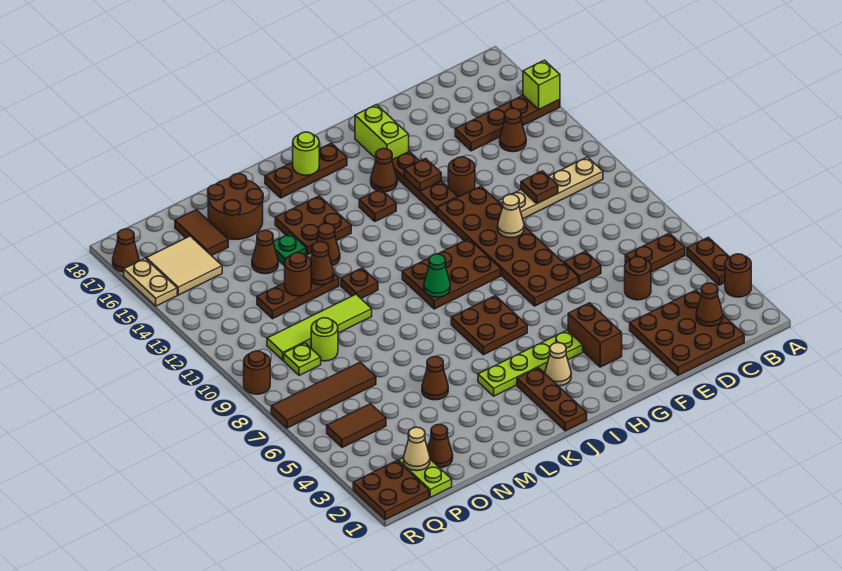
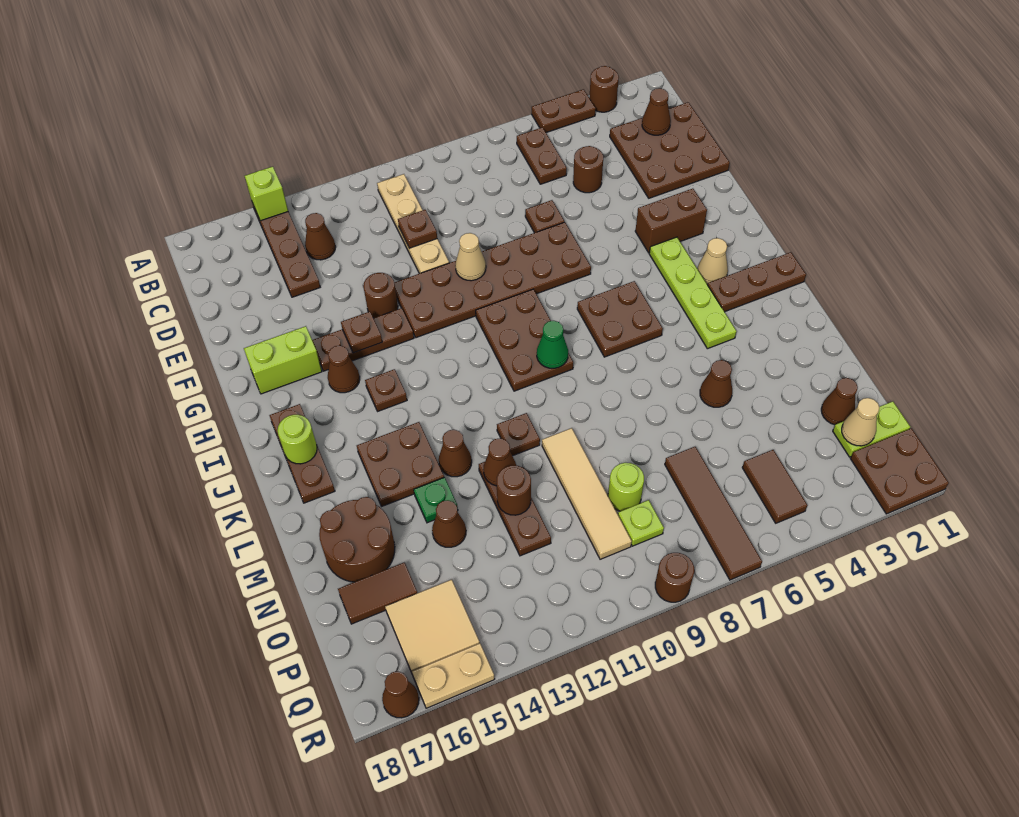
lime tile M10:P10 level 1 -> tan tile M10:P10 level 1

